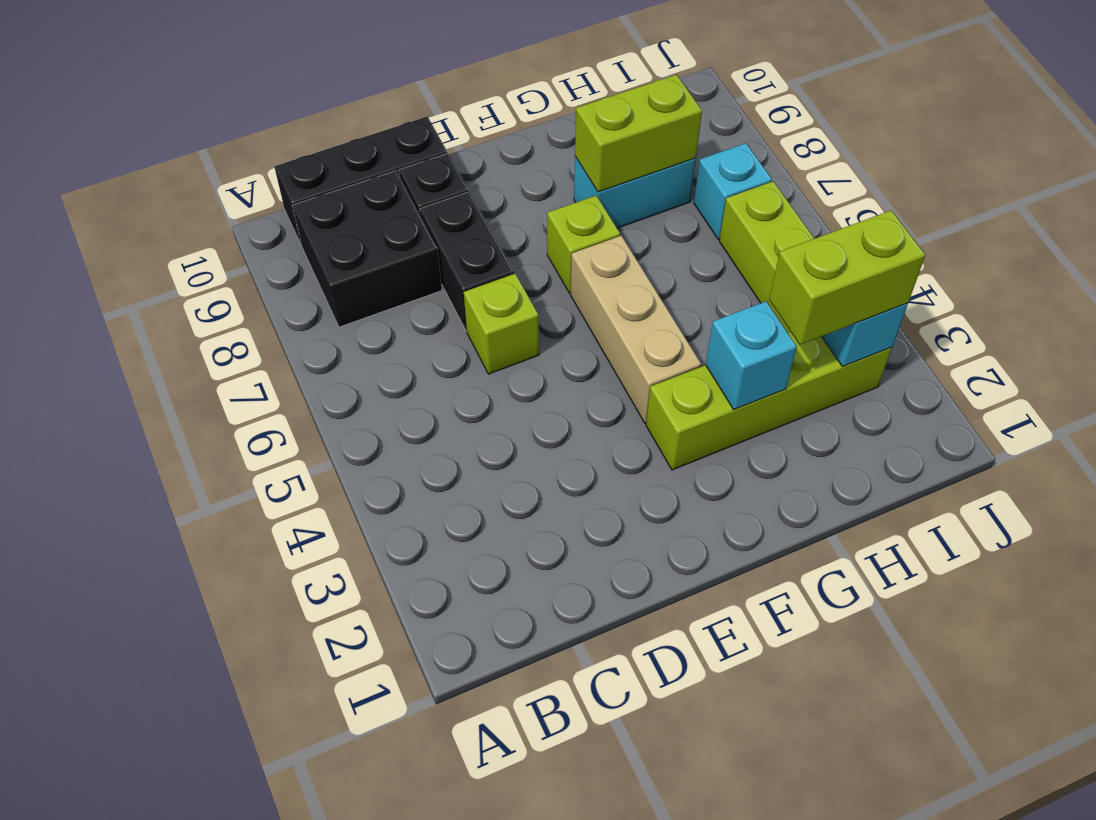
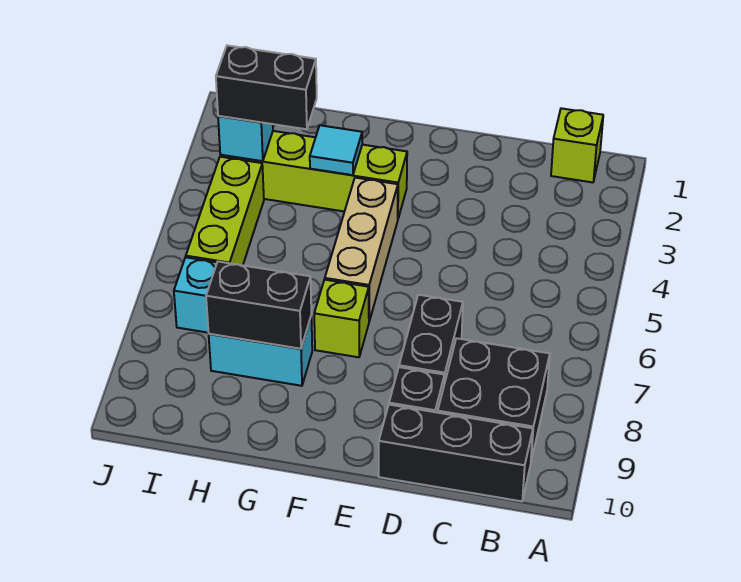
lime brick D6 level 1 -> lime brick B1 level 1
cyan brick G3 level 2 -> cyan tile G3 level 2
lime brick G8:H8 level 2 -> black brick G8:H8 level 2
lime brick H3:I3 level 3 -> black brick H3:I3 level 3

